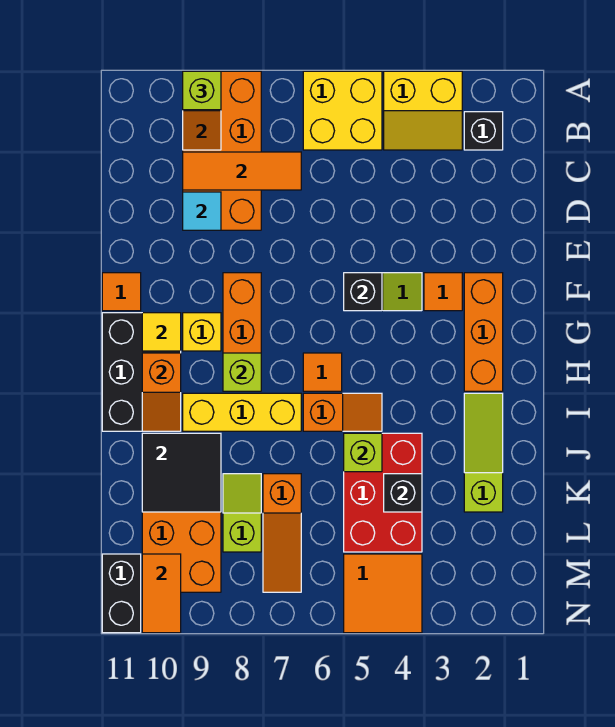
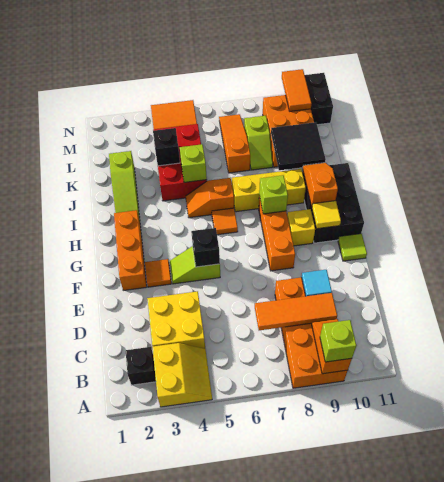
yellow slope A3:B4 level 1 top A -> yellow slope A3:B4 level 1 top 3
yellow brick A5:B6 level 1 -> yellow brick C3:D4 level 1
orange tile F11 level 1 -> lime tile F11 level 1

